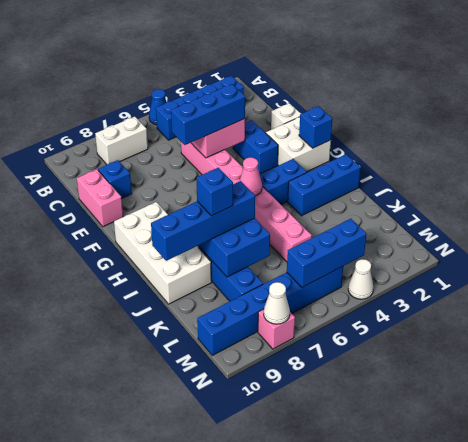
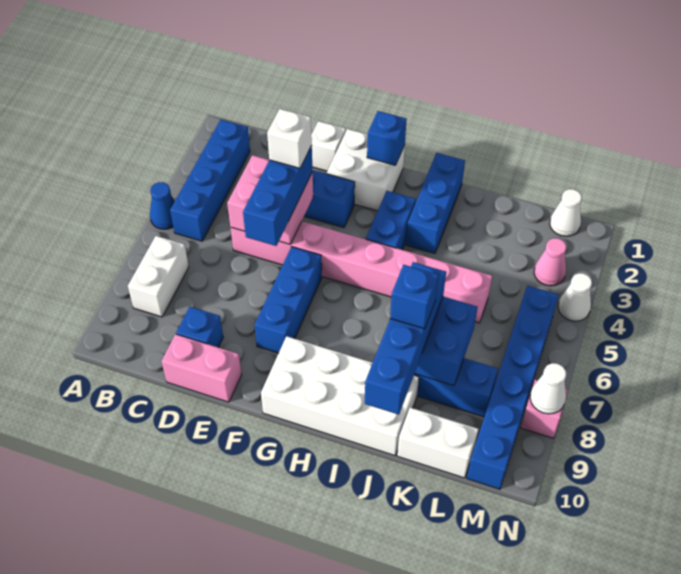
none -> white brick E4 level 4
pink cone H5 level 2 -> pink cone M3 level 1
none -> white brick K10:L10 level 1
none -> white cone M1 level 1
blue brick M4:M6 level 2 -> blue brick F6:F8 level 1

